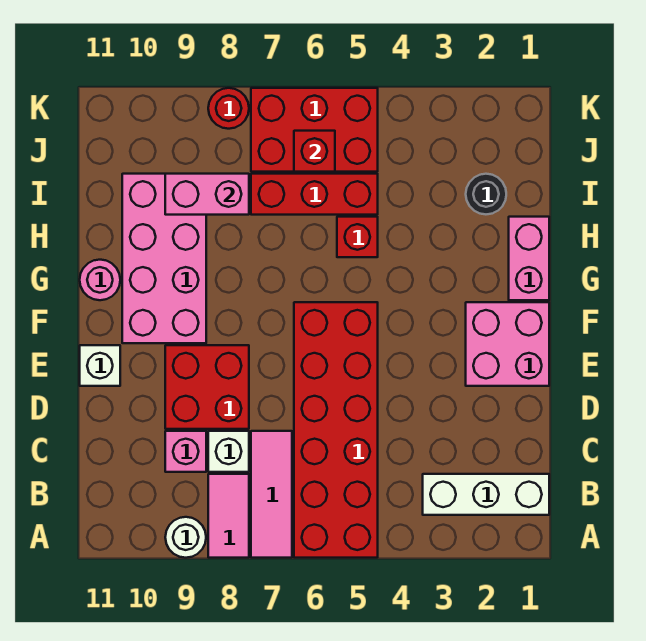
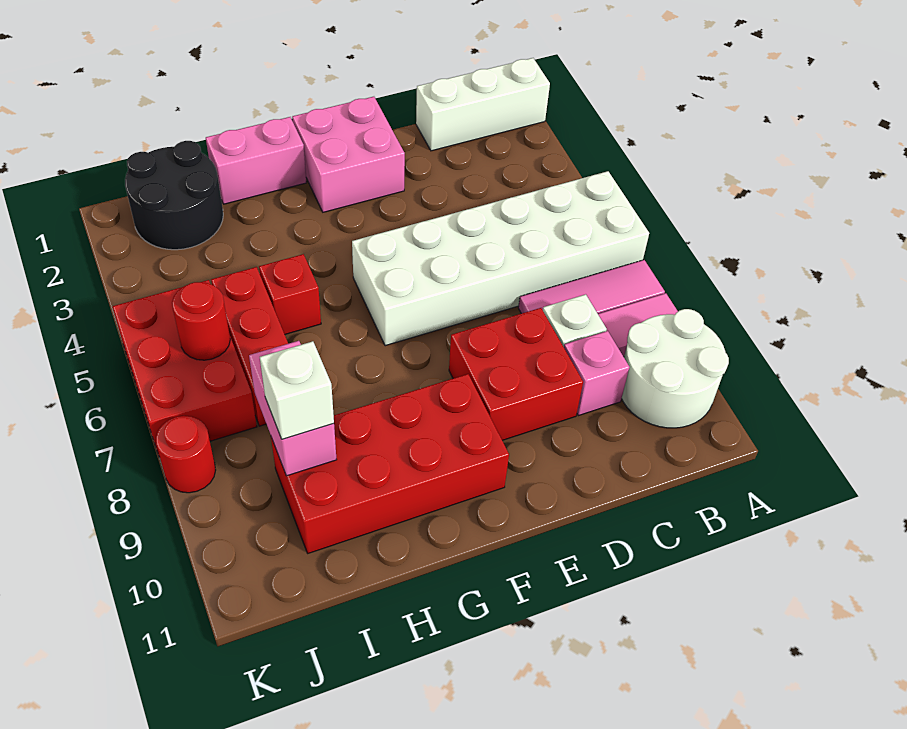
red brick A5:F6 level 1 -> white brick A5:F6 level 1
white round brick A9 level 1 -> white round brick A9:B10 level 1
white brick B1:B3 level 1 -> white brick A1:C1 level 1
white brick E11 level 1 -> white brick I9 level 3
pink brick F9:I10 level 1 -> red brick F9:I10 level 1
pink round brick G11 level 1 -> none
black round brick I2 level 1 -> black round brick I1:J2 level 1
red brick J6 level 2 -> red round brick J6 level 2

